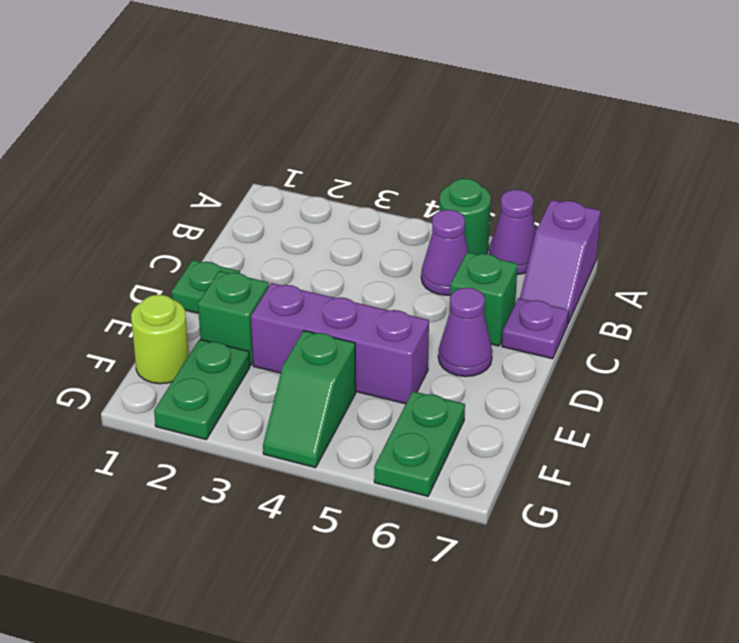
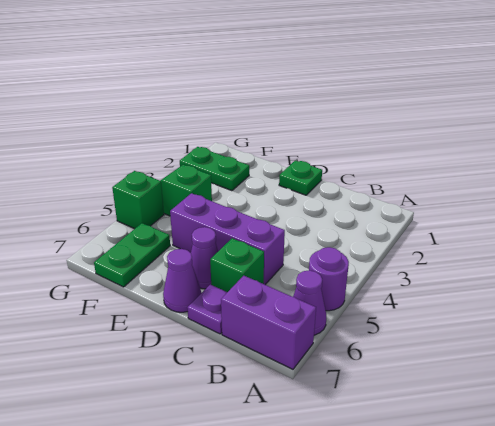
green round brick A5 level 1 -> purple round brick A5 level 1
purple slope A7:B7 level 1 top A -> purple brick A7:B7 level 1
purple cone B5 level 1 -> purple cone D7 level 1
green brick E2 level 1 -> green brick G5 level 1
purple brick E3:E5 level 1 -> purple brick C5:E5 level 1
lime round brick F1 level 1 -> none
green plate F6:G6 level 1 -> green plate F6:F7 level 1

